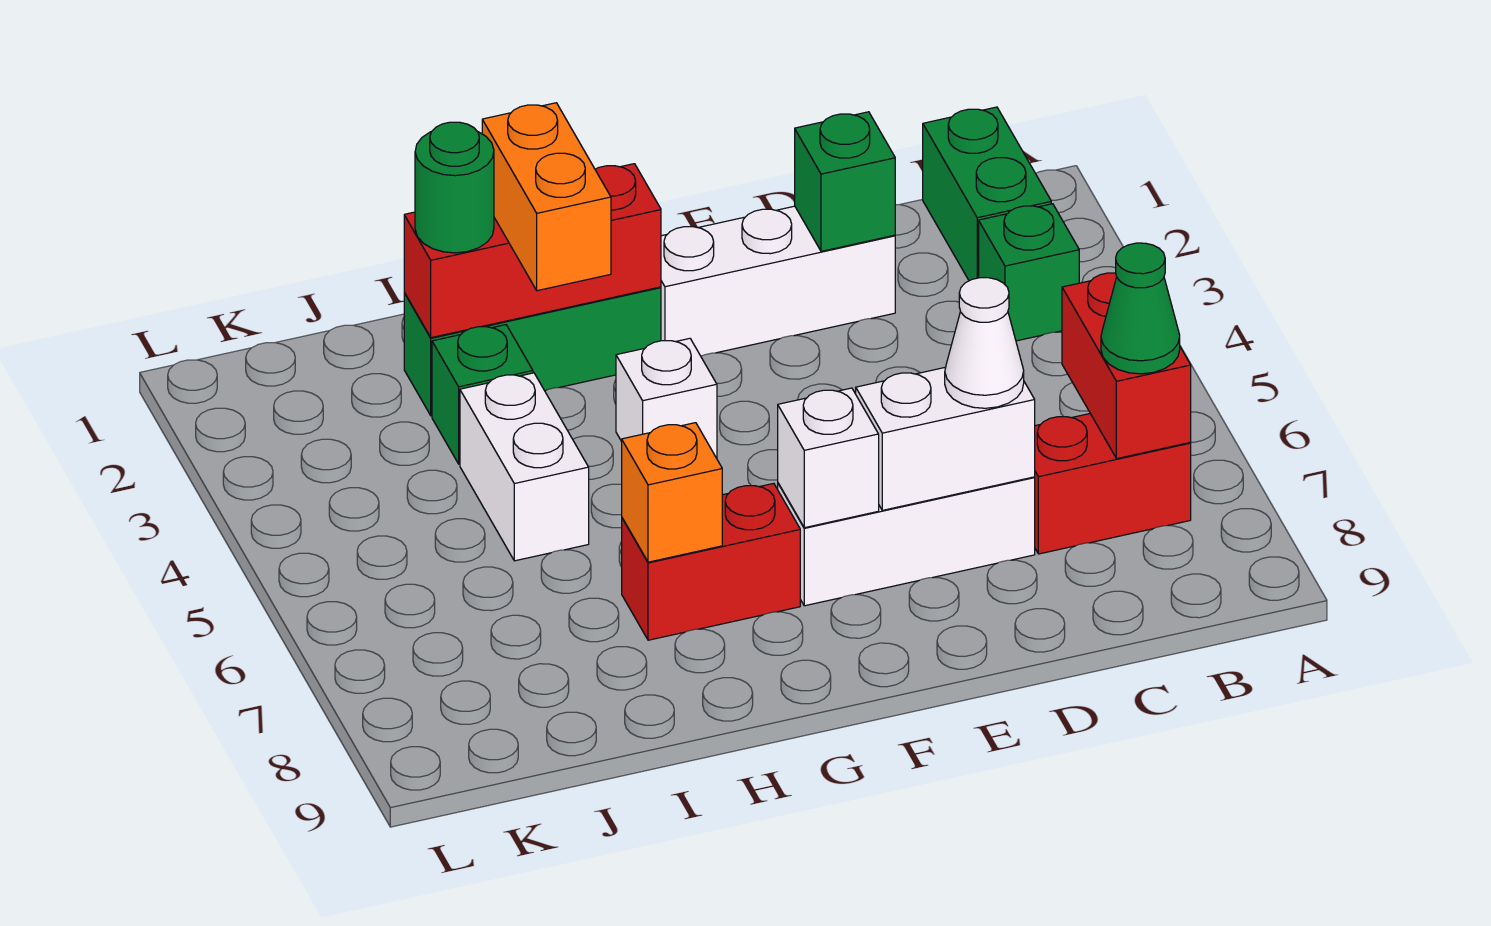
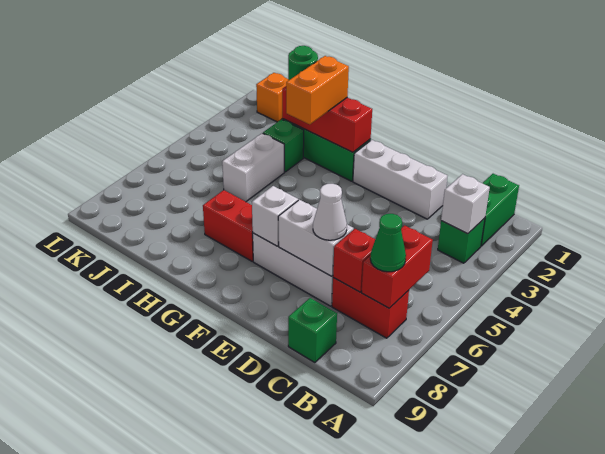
none -> red brick C7 level 2
green brick D2 level 2 -> green brick C9 level 1
white brick G4 level 1 -> white brick B3 level 2
orange brick H7 level 2 -> orange brick K1 level 1

